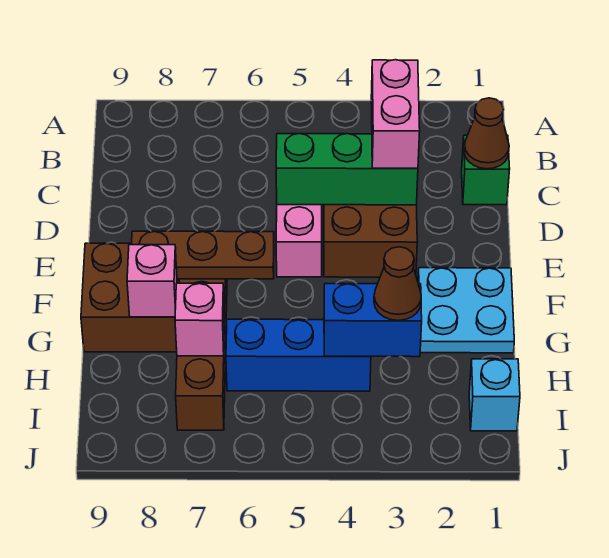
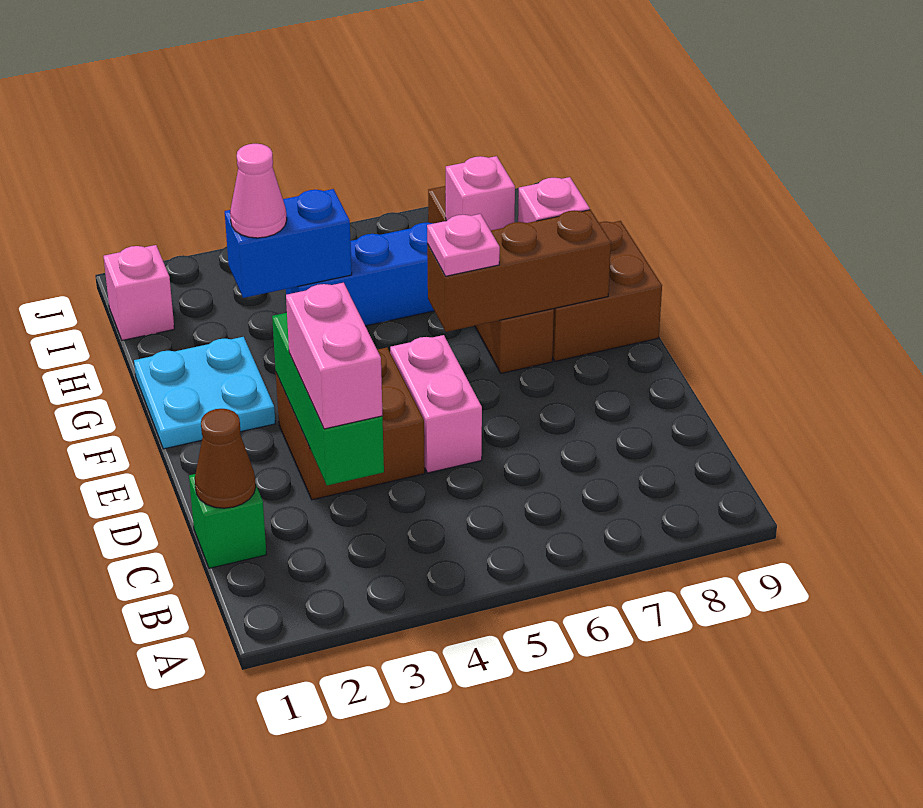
green brick D3:D5 level 2 -> green brick C3:E3 level 2
brown plate F6:F8 level 2 -> brown brick F6:F8 level 2
none -> pink plate F6 level 3
brown cone H3 level 3 -> pink cone H3 level 3
cyan brick I1 level 1 -> pink brick I1 level 1

